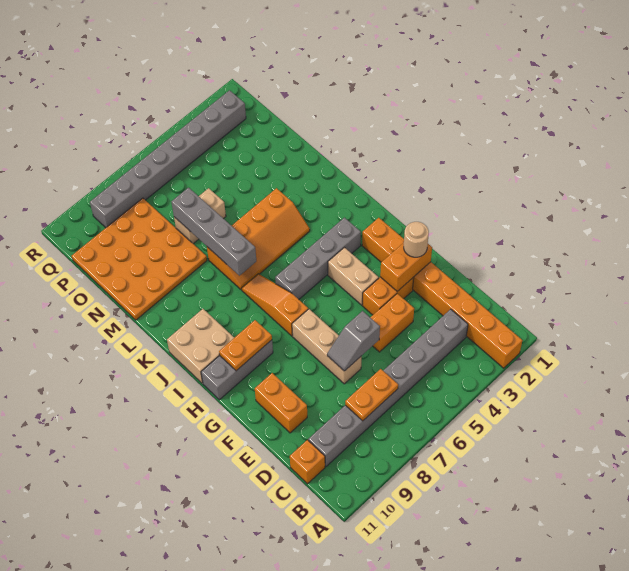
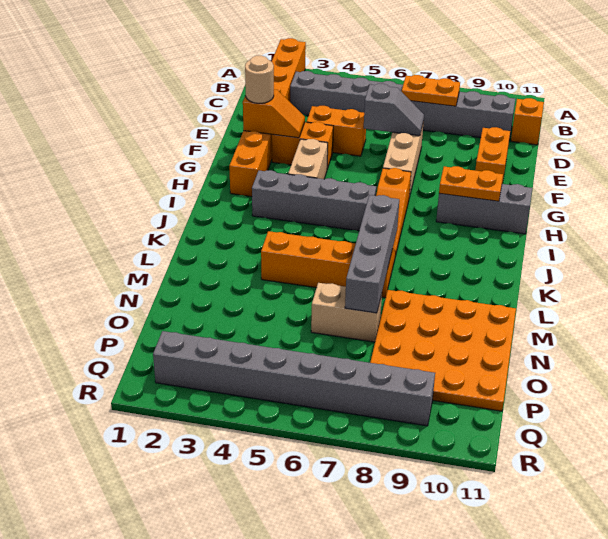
orange brick F2:F3 level 2 -> orange slope F2:F3 level 2 top 2
tan brick I10:J11 level 1 -> none

